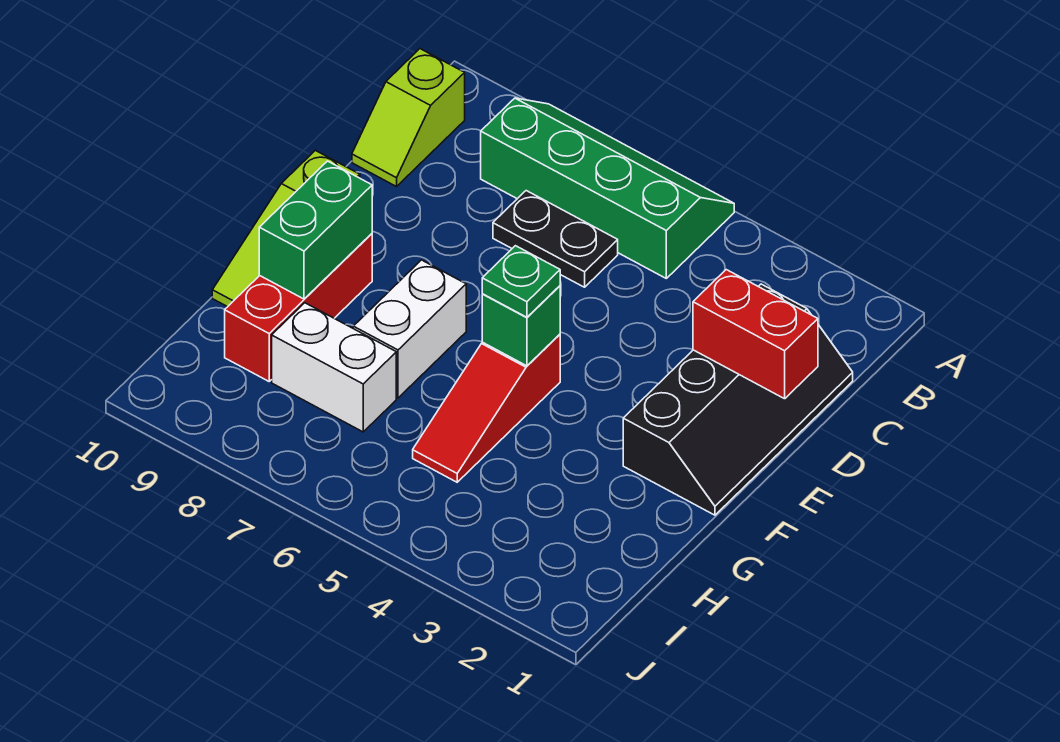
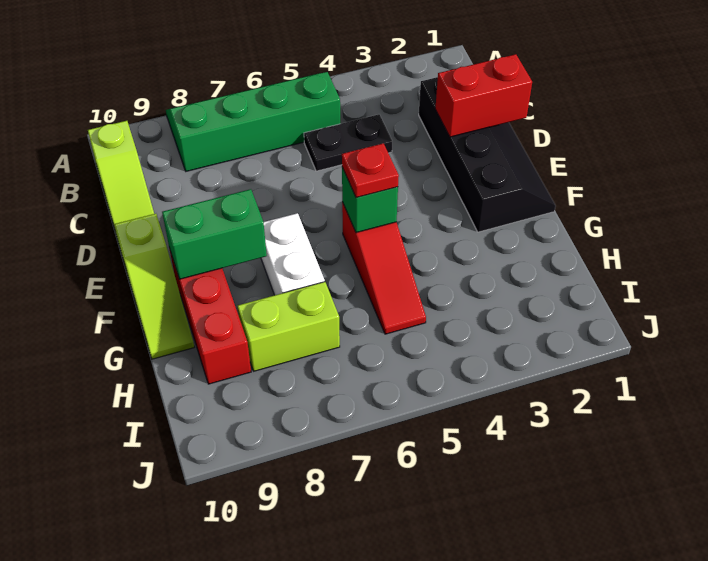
lime slope B10:C10 level 1 top B -> lime slope B10:D10 level 1 top B
black plate C6:C7 level 1 -> black plate C4:C5 level 1
green plate F5 level 3 -> red plate F5 level 3
green brick F9:G9 level 2 -> green brick F8:F9 level 2
white brick H7:H8 level 1 -> lime brick H7:H8 level 1

